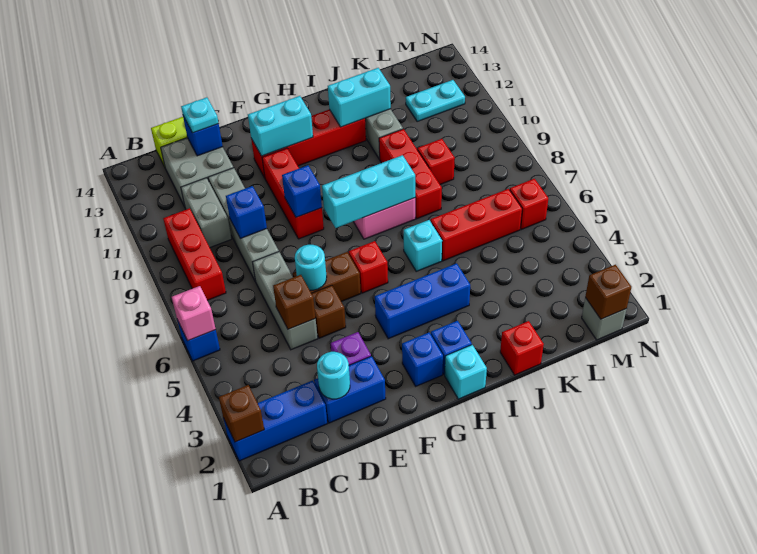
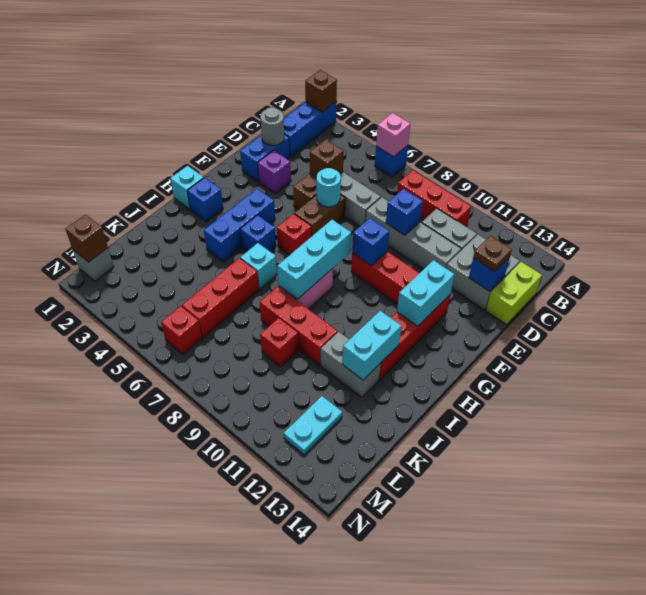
cyan round brick D2 level 2 -> grey round brick D2 level 2
cyan plate D13 level 3 -> brown plate D13 level 3
blue brick G2 level 1 -> blue brick H5 level 1
red brick J1 level 1 -> none

